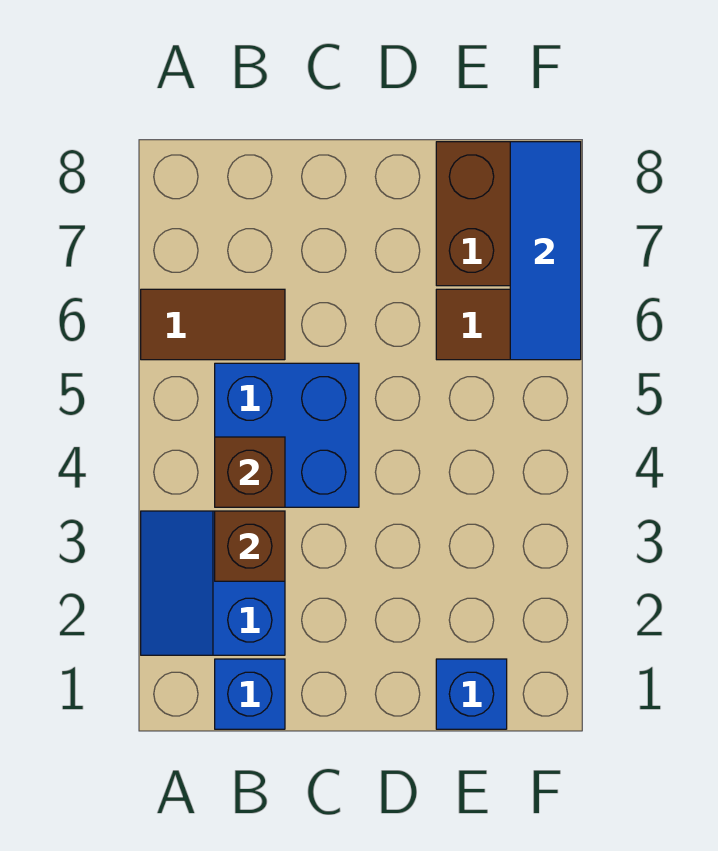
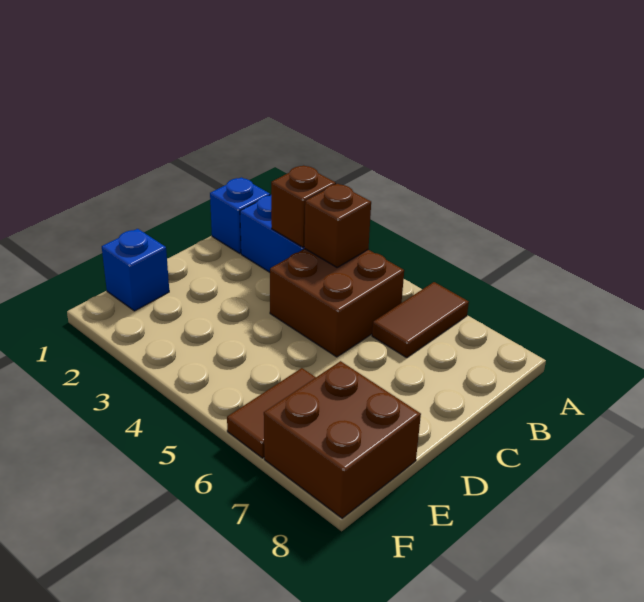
blue brick B4:C5 level 1 -> brown brick B4:C5 level 1
blue tile F6:F8 level 2 -> none

